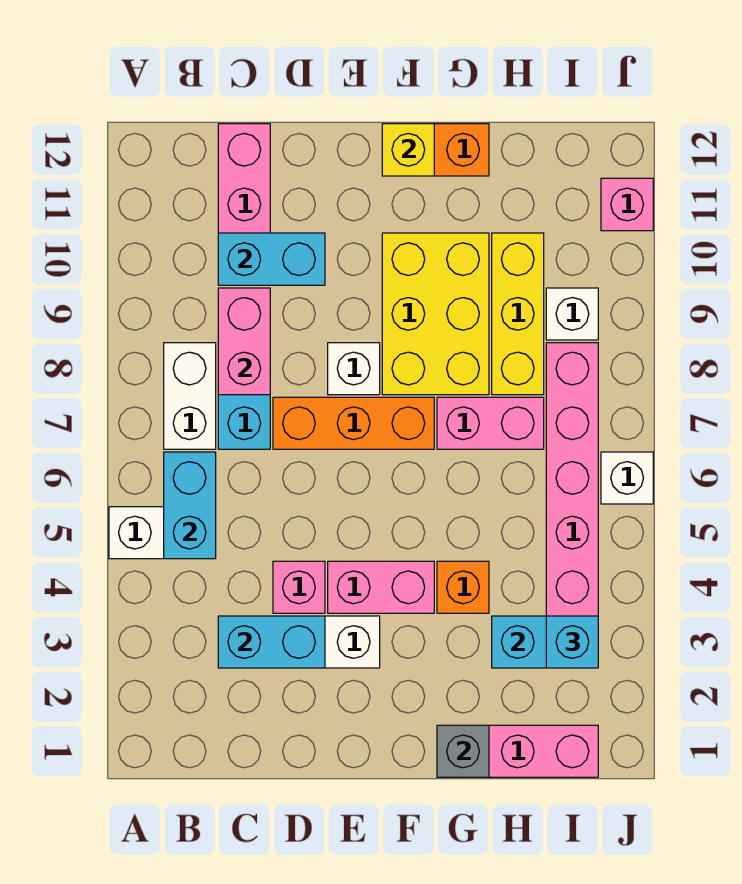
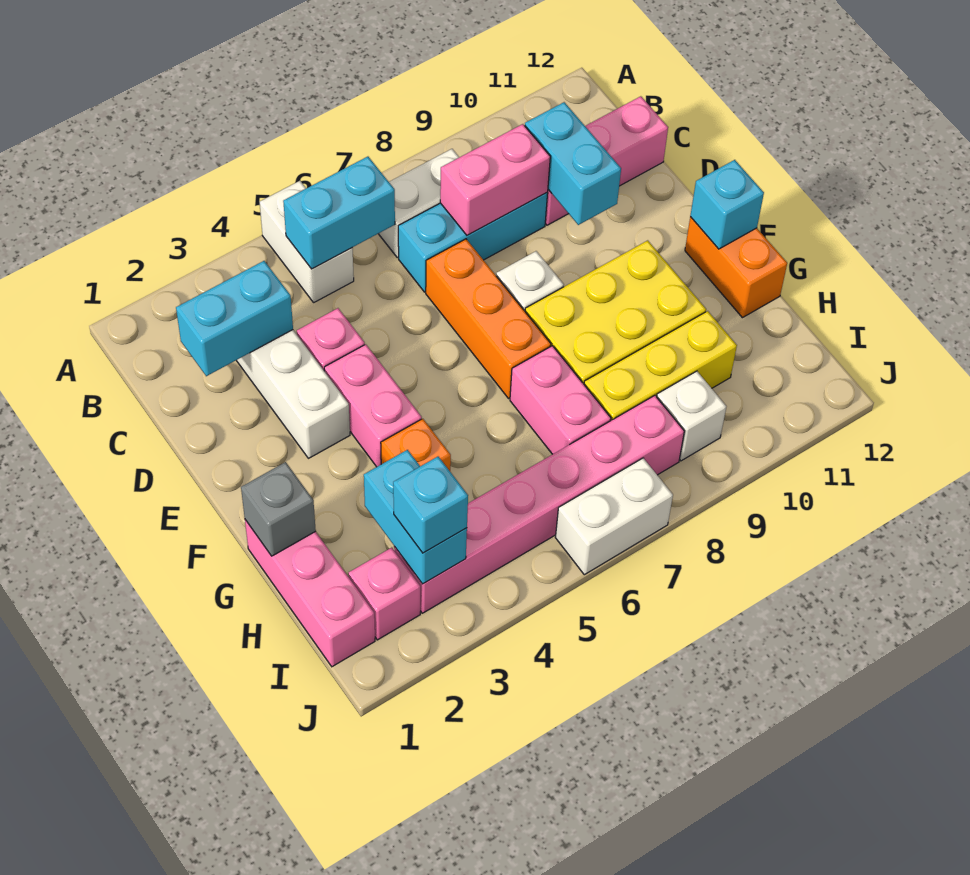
cyan brick C3:D3 level 2 -> cyan brick C2:C3 level 2
yellow brick F12 level 2 -> cyan brick F12 level 2
white brick J6 level 1 -> white brick J6:J7 level 1
pink brick J11 level 1 -> pink brick I2 level 1

